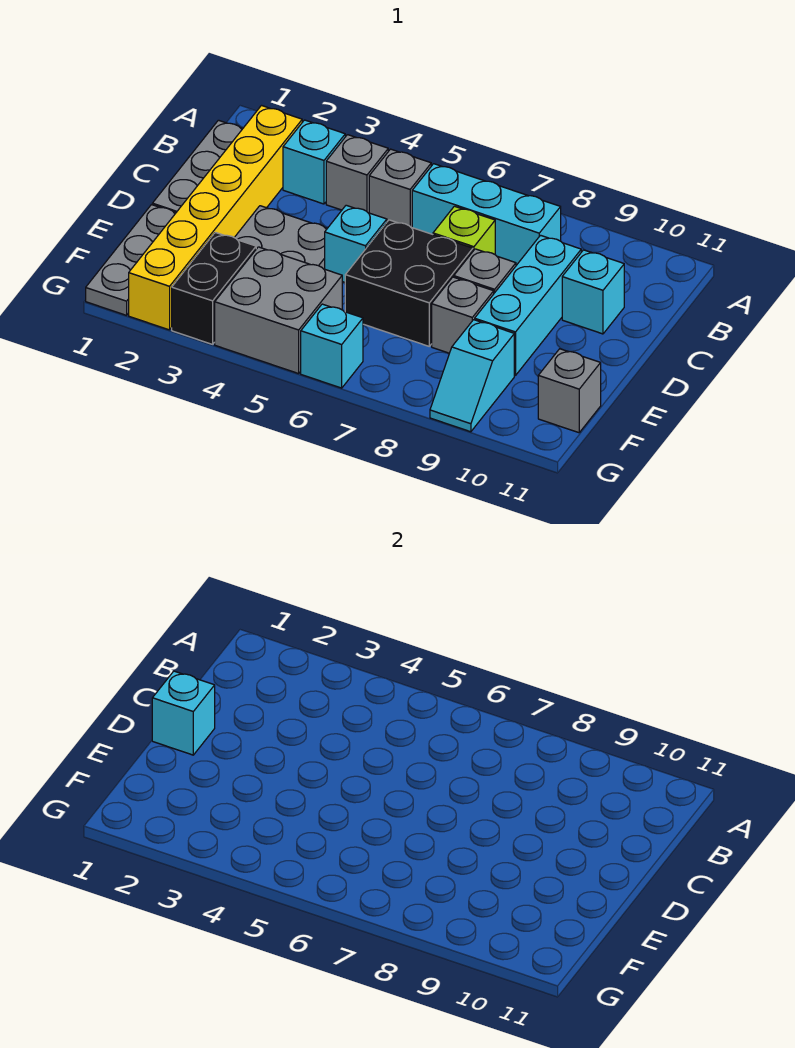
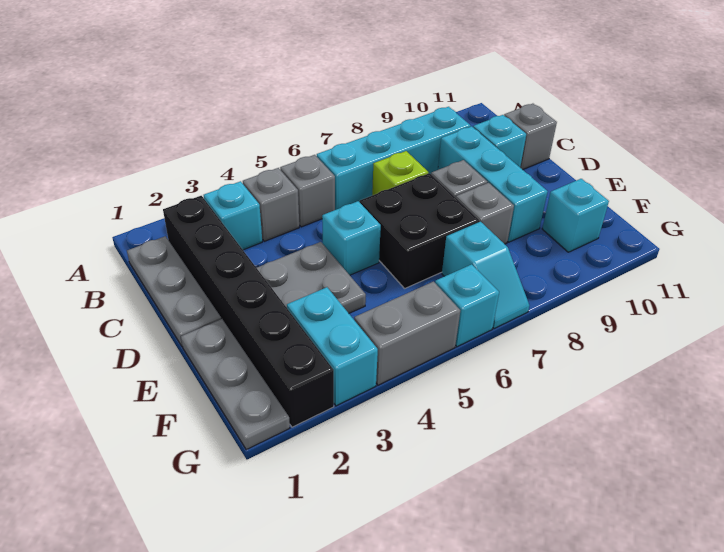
yellow brick B2:G2 level 1 -> black brick B2:G2 level 1
cyan brick B6:B8 level 1 -> cyan brick B6:B9 level 1
cyan brick D1 level 2 -> cyan brick F10 level 1
black brick F3:G3 level 1 -> cyan brick F3:G3 level 1
grey brick F4:G5 level 1 -> grey brick G4:G5 level 1
cyan slope F9:G9 level 1 top F -> cyan slope F7:G7 level 1 top F
grey brick F11 level 1 -> grey brick C11 level 1

